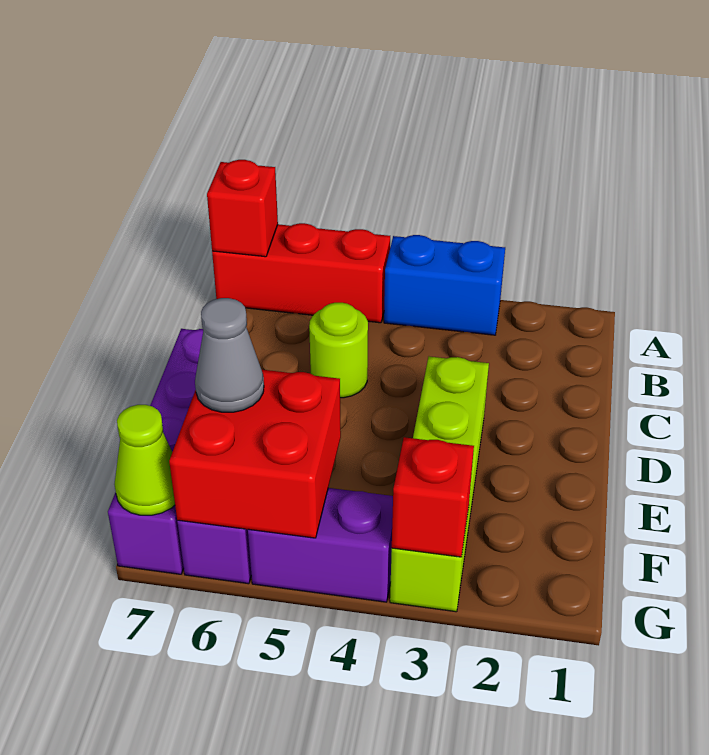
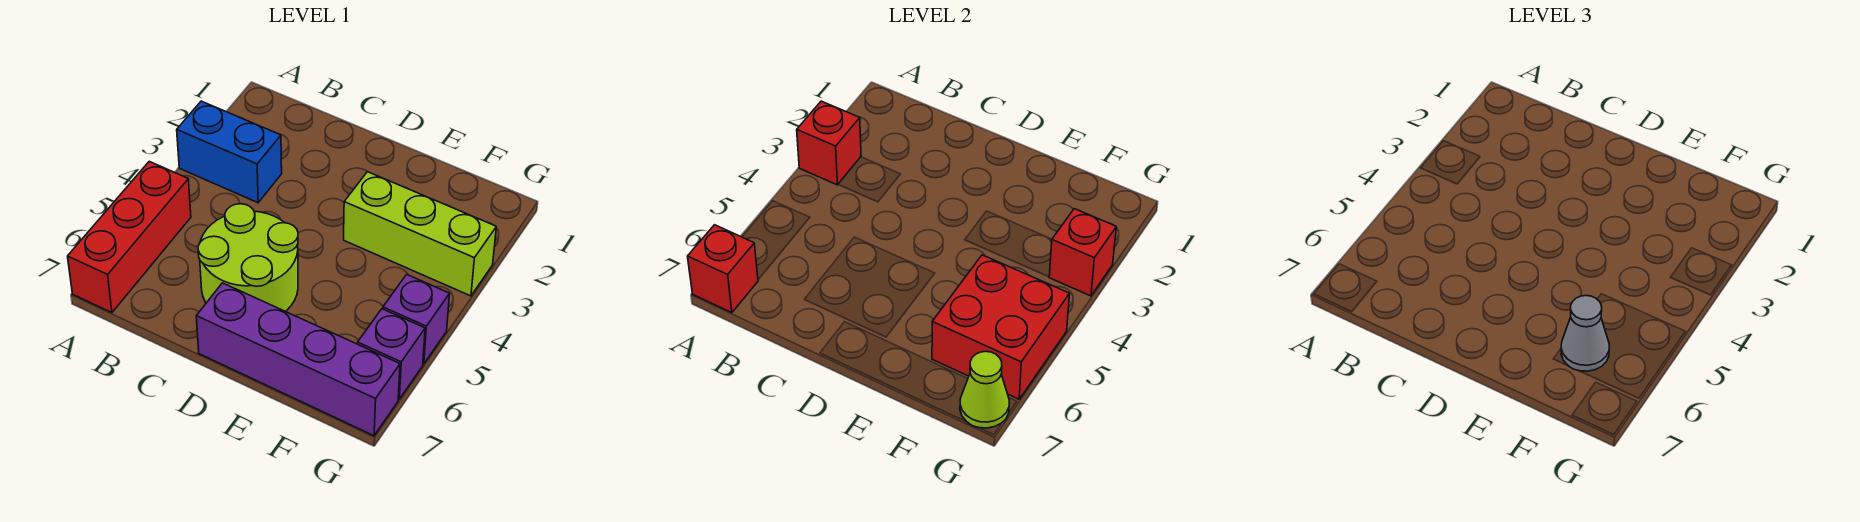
blue brick A3:A4 level 1 -> blue brick A3:B3 level 1
none -> red brick A3 level 2
lime round brick C5 level 1 -> lime round brick C5:D6 level 1
lime brick D3:G3 level 1 -> lime brick E3:G3 level 1
purple brick G4:G5 level 1 -> purple brick G5 level 1

